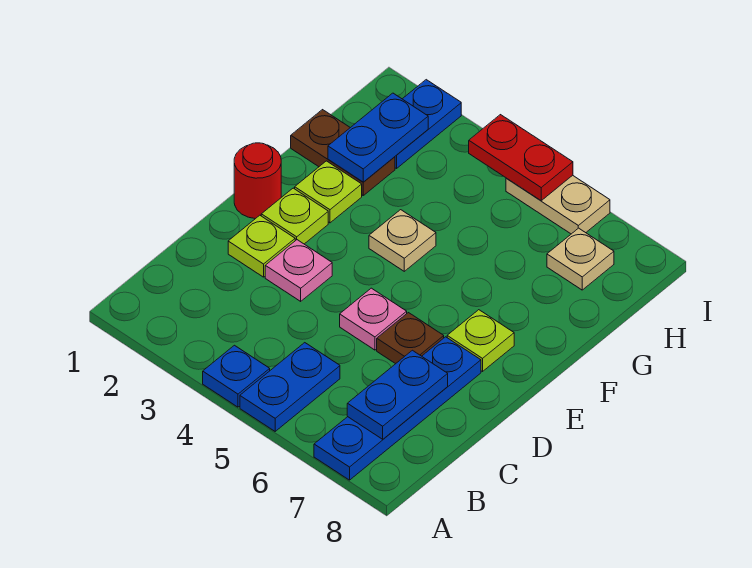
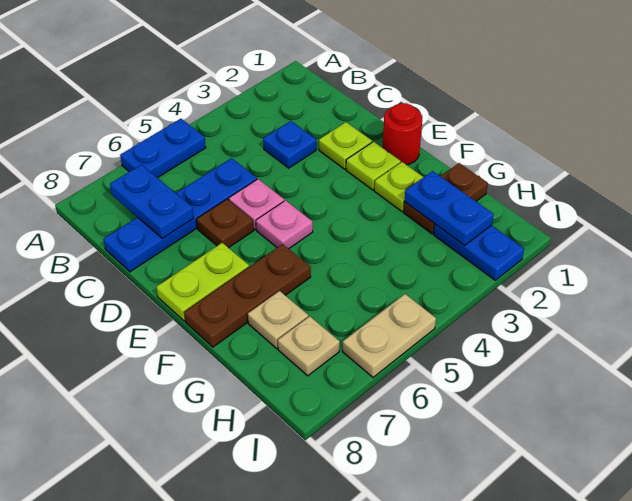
blue plate A4 level 1 -> blue plate C3 level 1
blue plate A5:B5 level 1 -> blue plate A5:A6 level 1
blue plate A7:D7 level 1 -> blue plate C5:C8 level 1
pink plate D3 level 1 -> pink plate E5 level 1
lime plate E7 level 1 -> lime plate E7:E8 level 1
tan plate F4 level 1 -> tan plate G7 level 1
none -> brown plate F6:F8 level 1
red plate I4:I5 level 2 -> none

